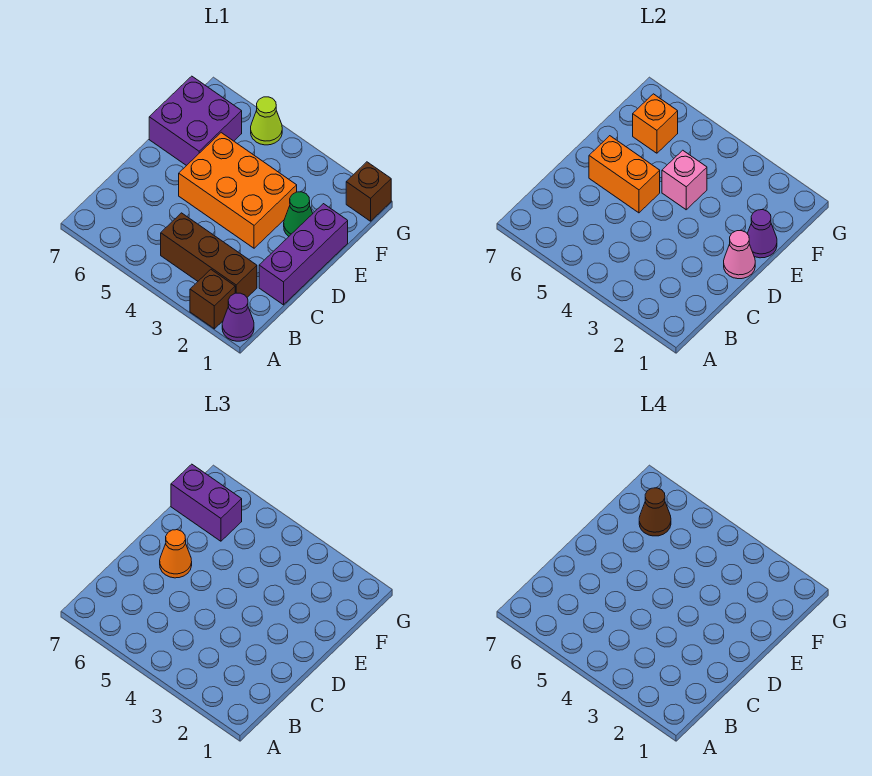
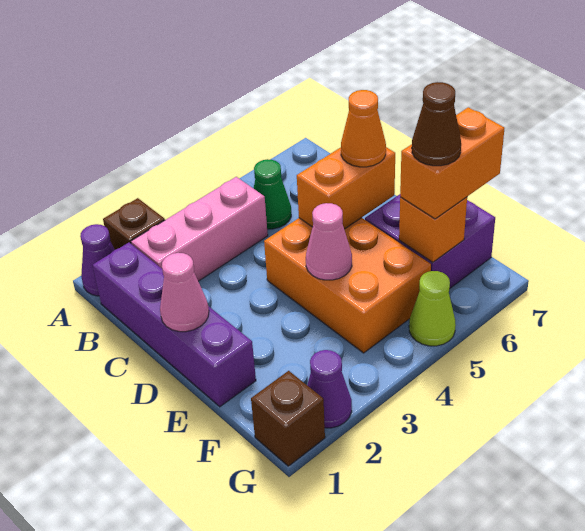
brown brick B2:B4 level 1 -> pink brick B2:B4 level 1
purple brick C1:E1 level 1 -> purple brick B1:E1 level 1
orange brick D3:E5 level 1 -> orange brick D4:F5 level 1
purple cone E1 level 2 -> purple cone G2 level 1
green cone E2 level 1 -> green cone B5 level 1
pink brick E4 level 2 -> pink cone E4 level 2
purple brick F6:F7 level 3 -> orange brick F6:F7 level 3

